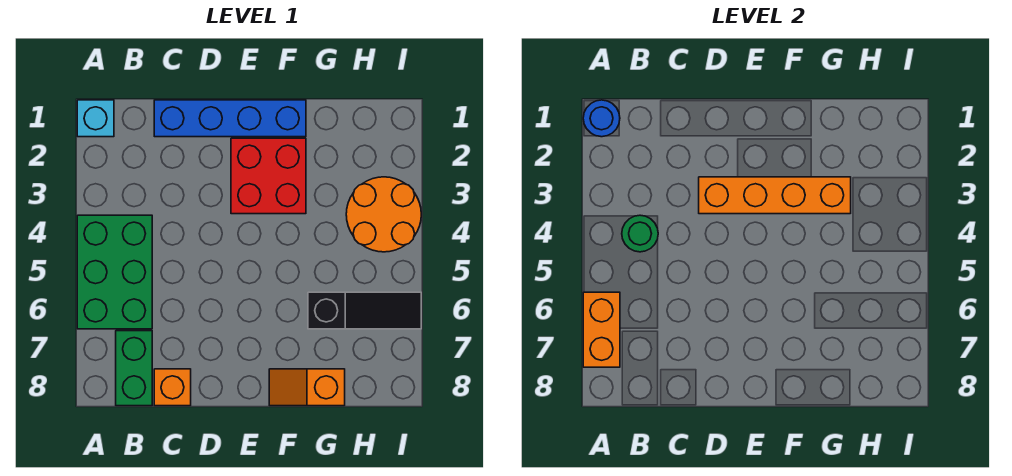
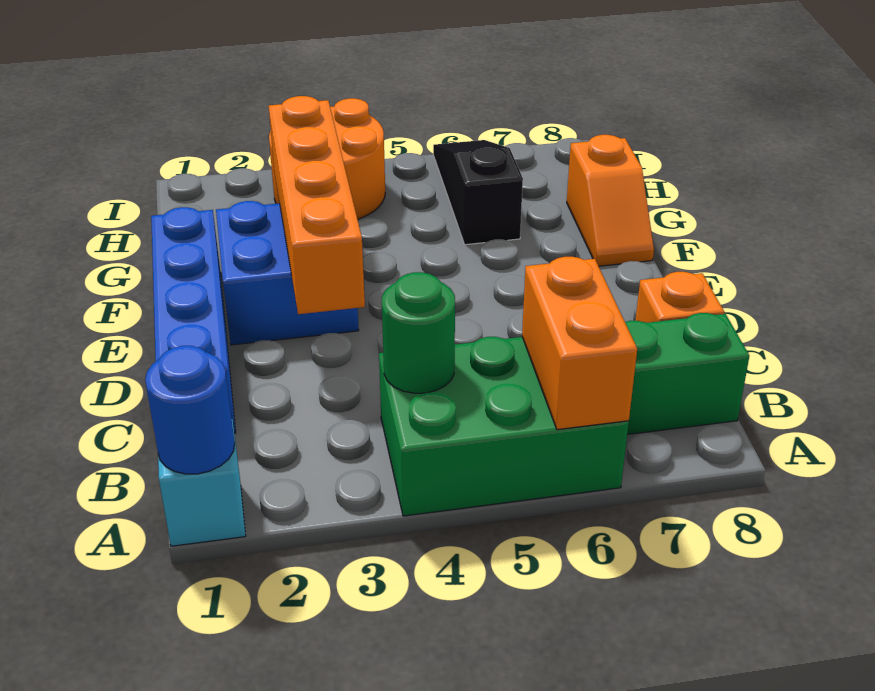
orange brick A6:A7 level 2 -> orange brick A6:B6 level 2
red brick E2:F3 level 1 -> blue brick E2:F3 level 1

